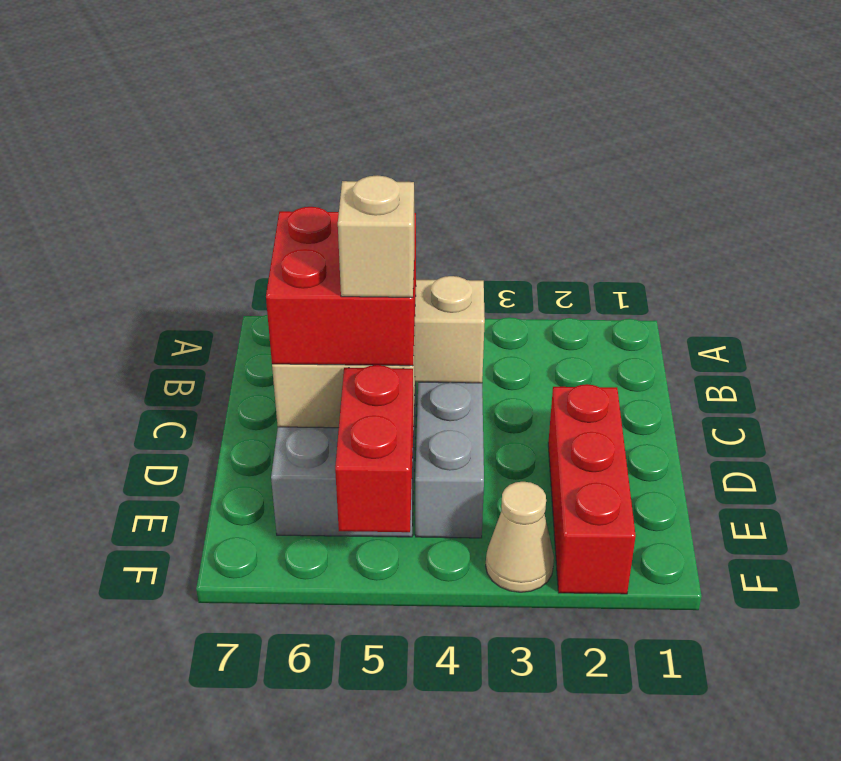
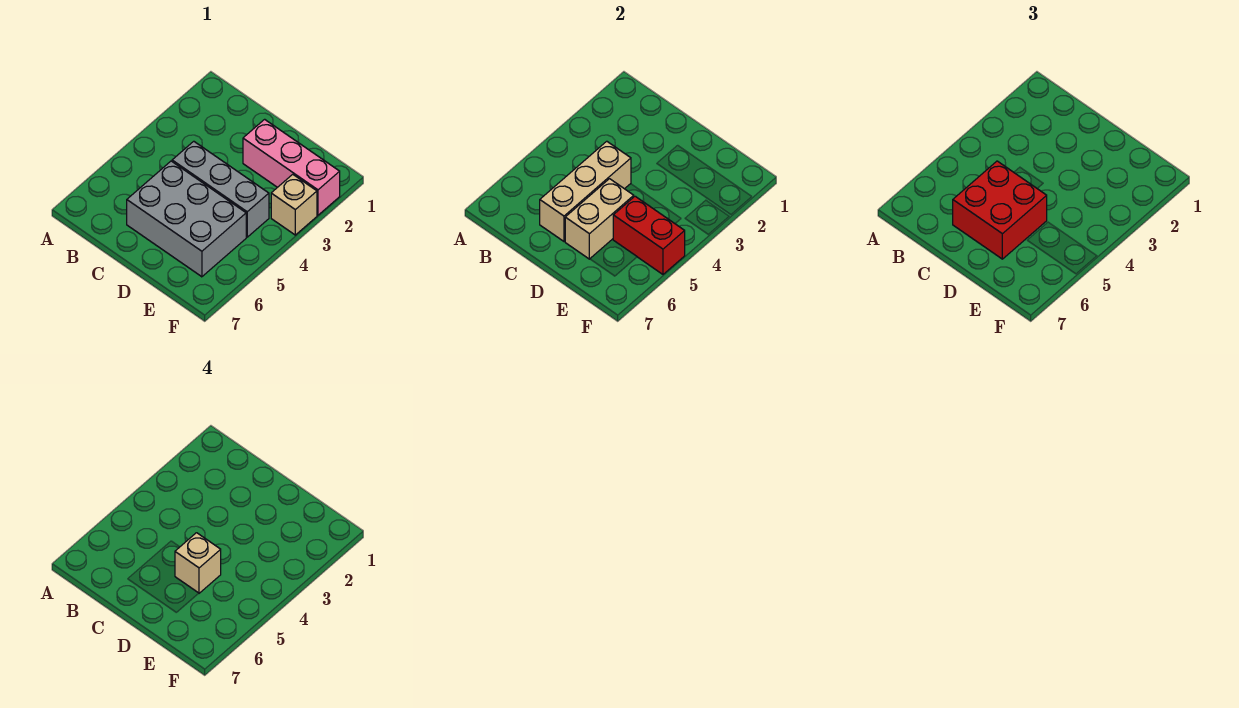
red brick D2:F2 level 1 -> pink brick D2:F2 level 1
tan cone F3 level 1 -> tan brick F3 level 1

